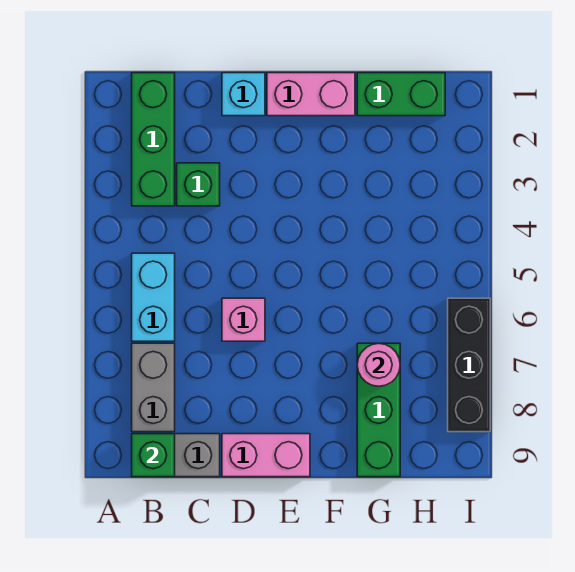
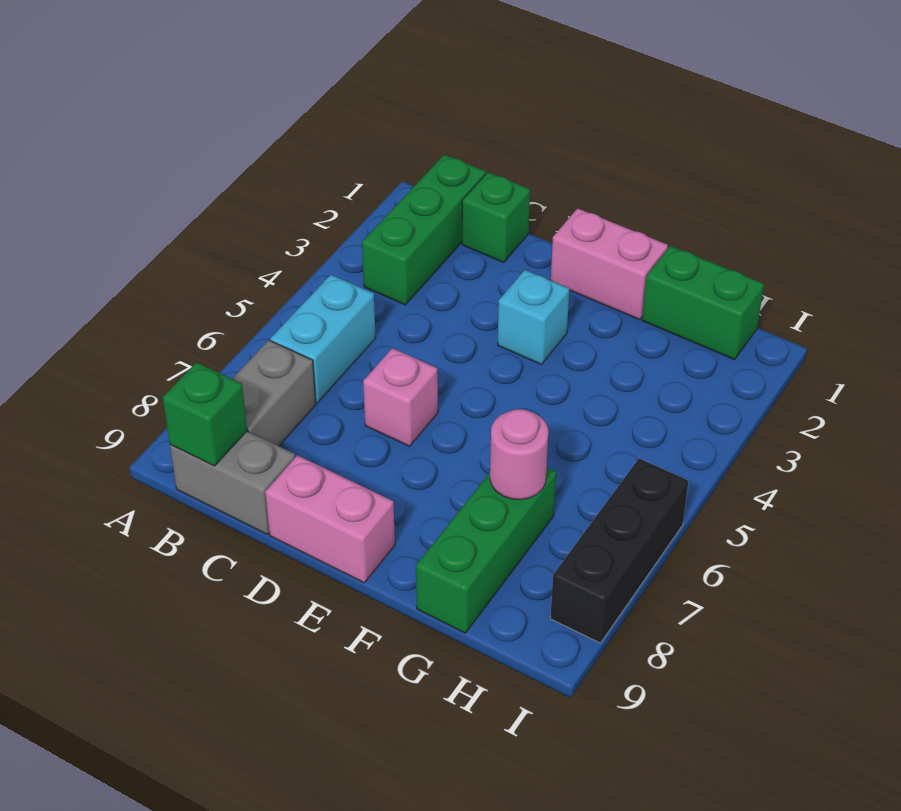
green brick C3 level 1 -> green brick C1 level 1
cyan brick D1 level 1 -> cyan brick E3 level 1

